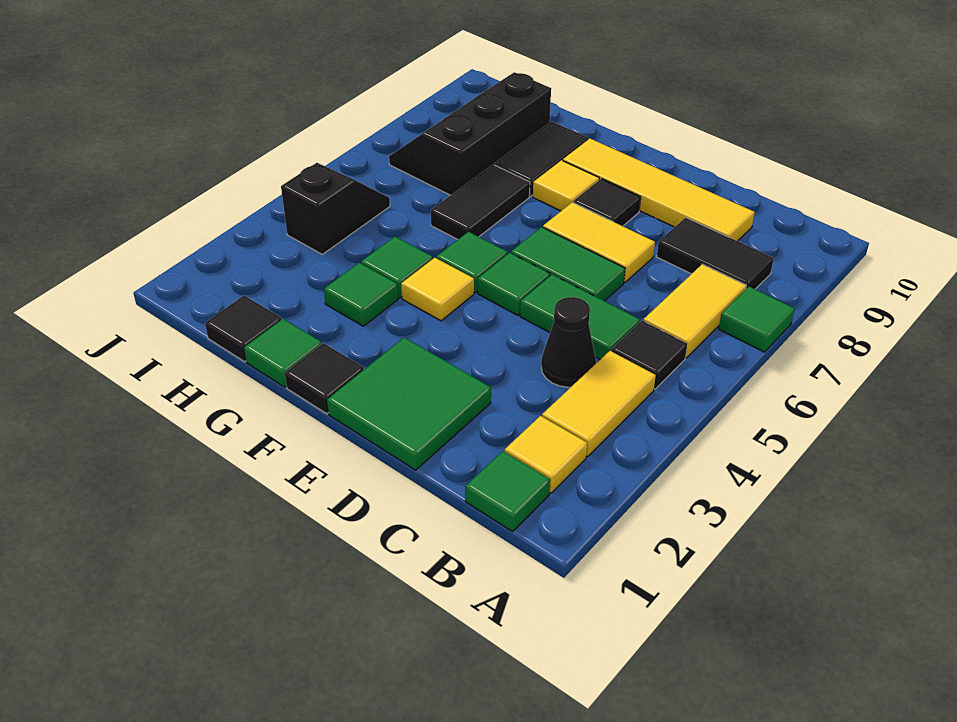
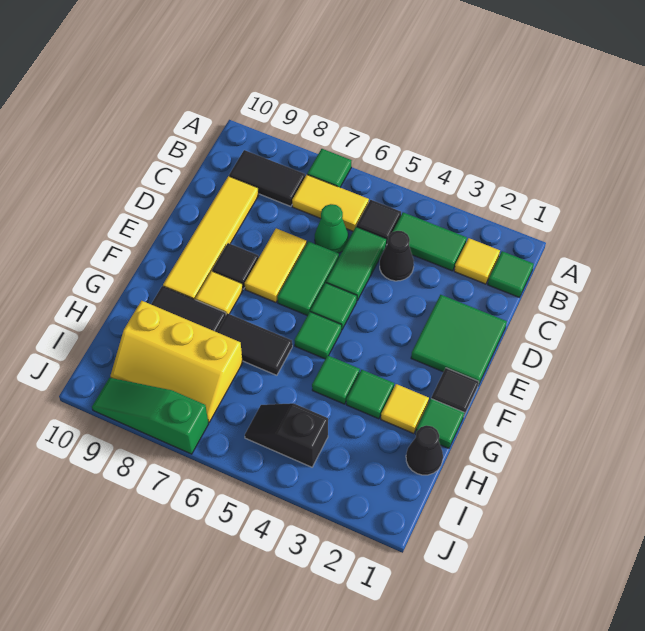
yellow tile B3:B4 level 1 -> green tile B3:B4 level 1
black tile B8:C8 level 1 -> black tile B8:B9 level 1
none -> green cone C6 level 1
yellow tile F4 level 1 -> yellow tile G2 level 1
black tile H1 level 1 -> black cone H1 level 1
black slope H7:I9 level 1 top H -> yellow slope H7:I9 level 1 top H
none -> green slope J7:J9 level 1 top 7

